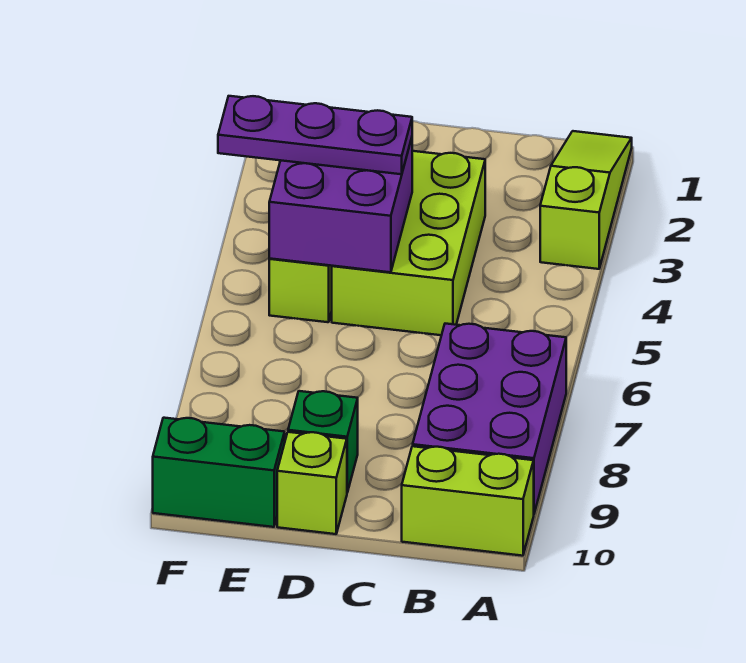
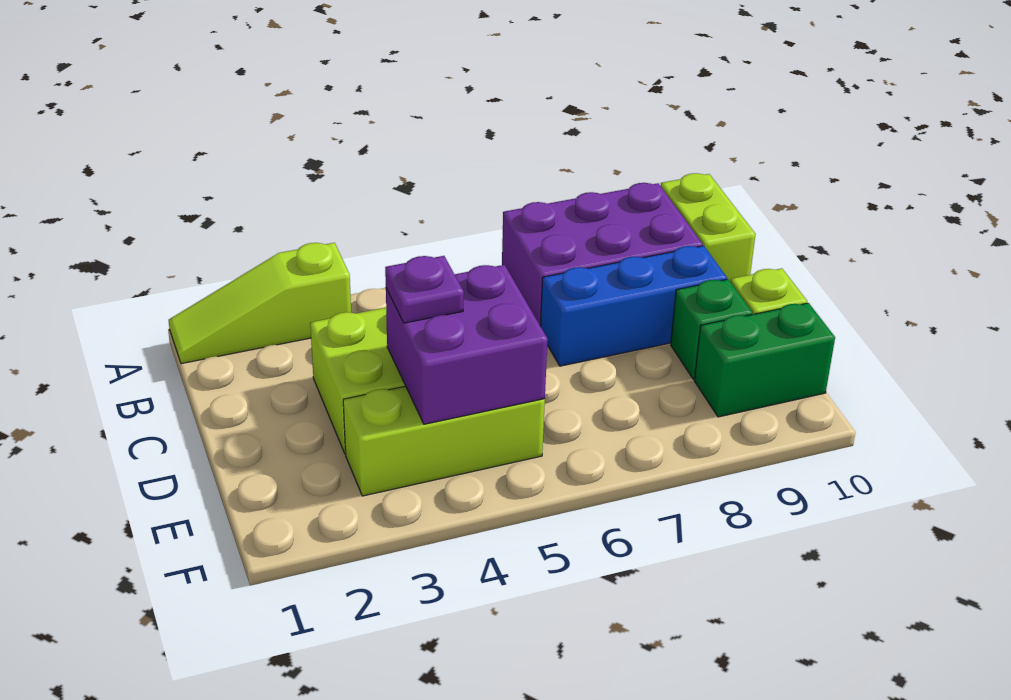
none -> blue brick C7:C9 level 1
purple plate D4:F4 level 3 -> purple plate D4 level 3
green brick E10:F10 level 1 -> green brick E9:E10 level 1

